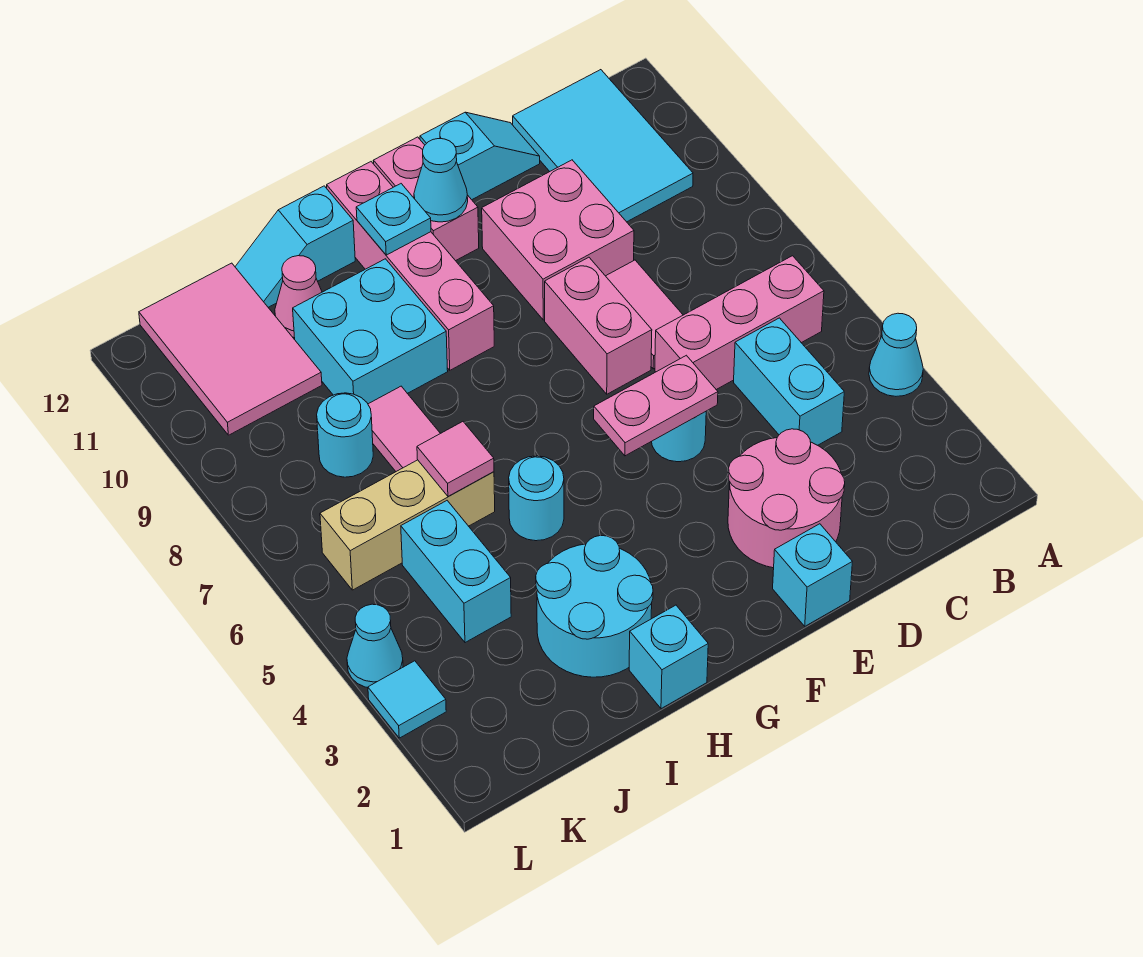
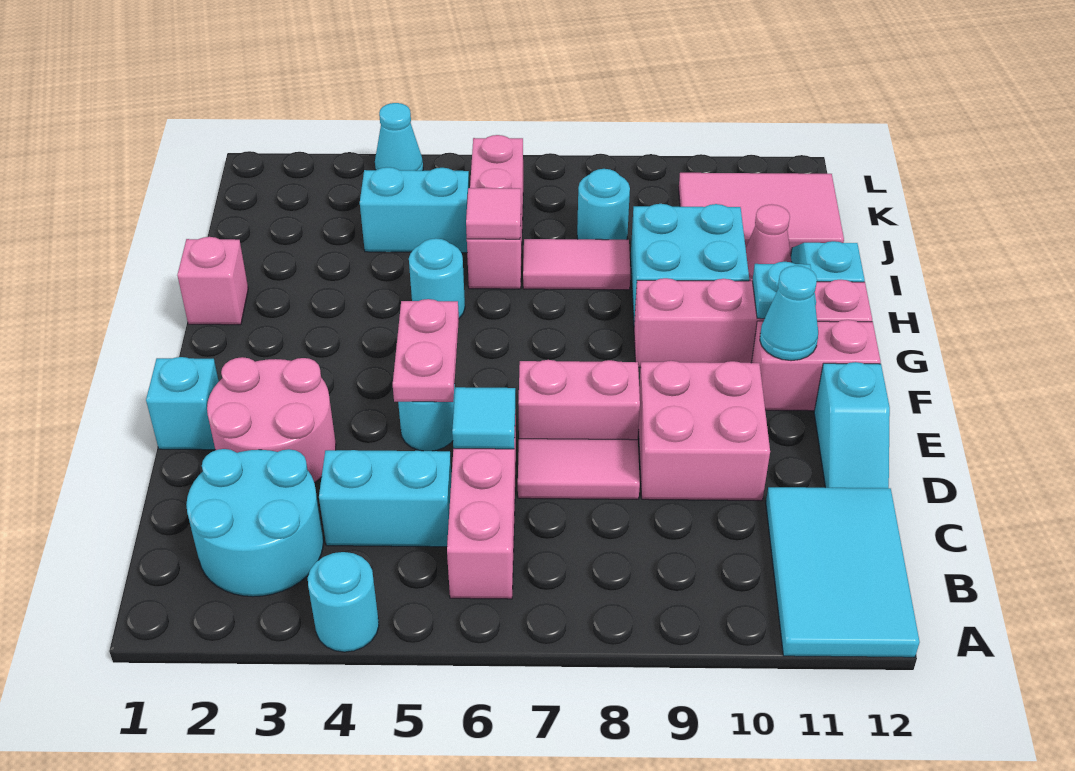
cyan cone A4 level 1 -> cyan round brick A4 level 1
cyan tile B10:C12 level 1 -> cyan tile A11:C12 level 1
cyan brick H1 level 1 -> pink brick H1 level 1
cyan round brick H2:I3 level 1 -> cyan round brick B2:C3 level 1
tan brick I6:K6 level 1 -> pink brick I6:K6 level 1
cyan tile L3 level 1 -> cyan tile D6 level 2

